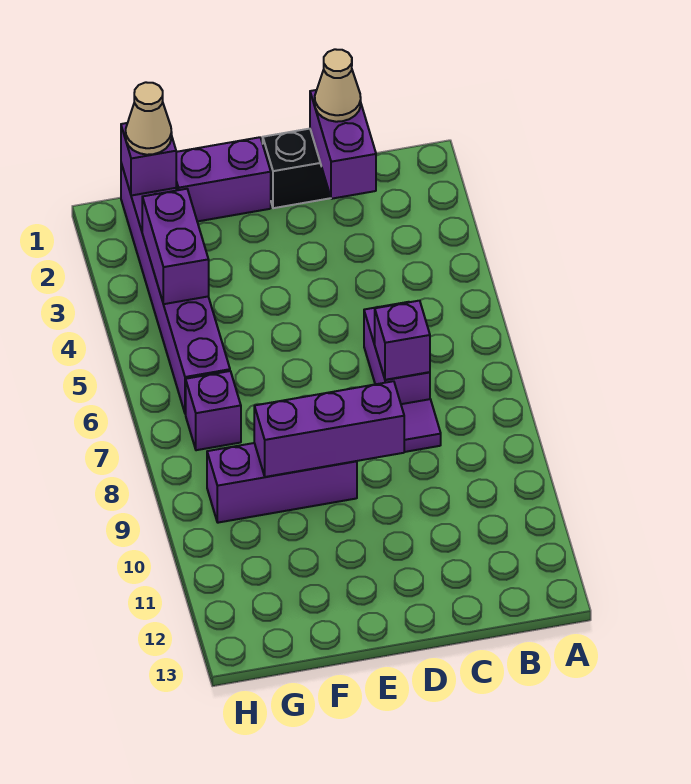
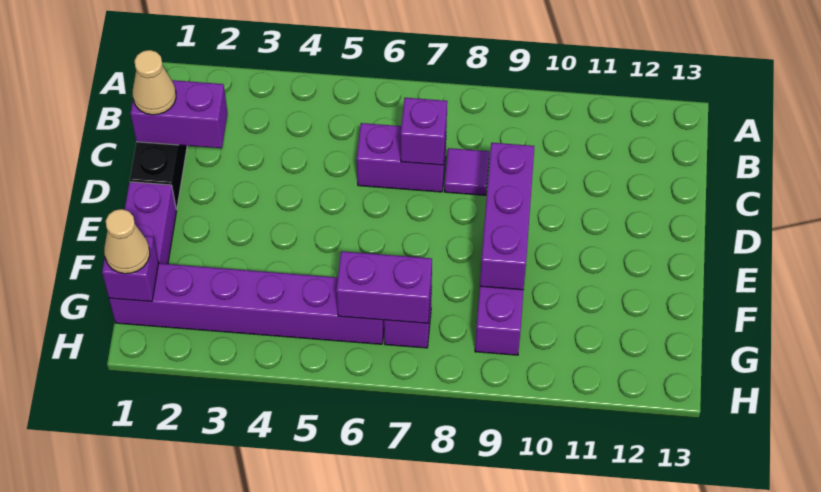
purple brick G3:G4 level 2 -> purple brick G6:G7 level 2

